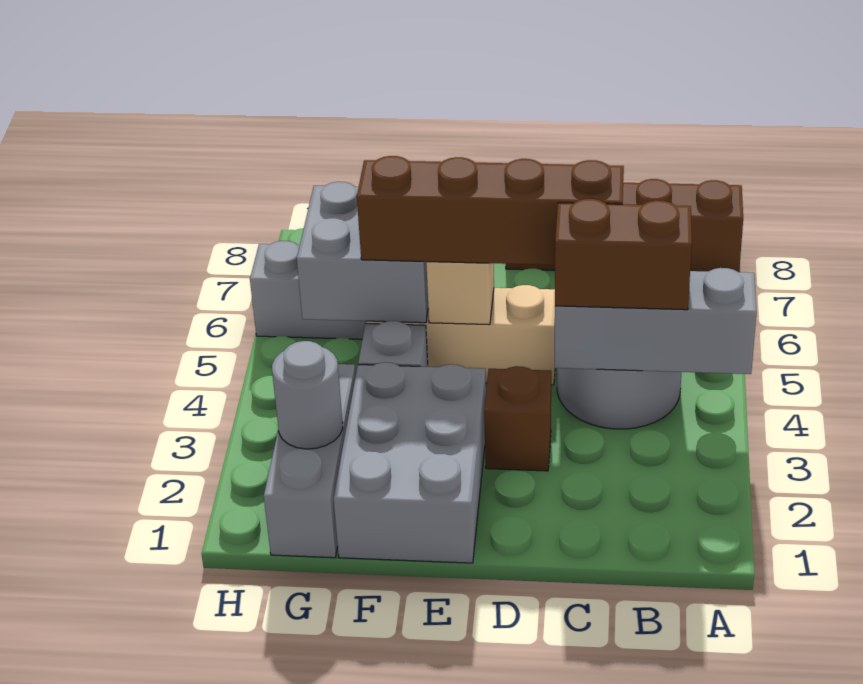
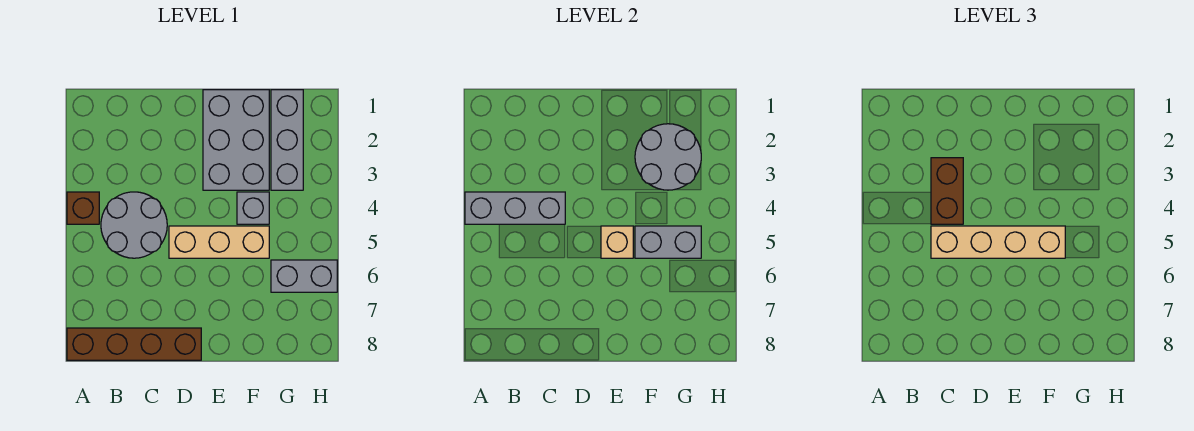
brown brick B4:C4 level 3 -> brown brick C3:C4 level 3
brown brick C5:F5 level 3 -> tan brick C5:F5 level 3
brown brick D3 level 1 -> brown brick A4 level 1
grey brick F5:G6 level 2 -> grey brick F5:G5 level 2
grey round brick G2 level 2 -> grey round brick F2:G3 level 2

